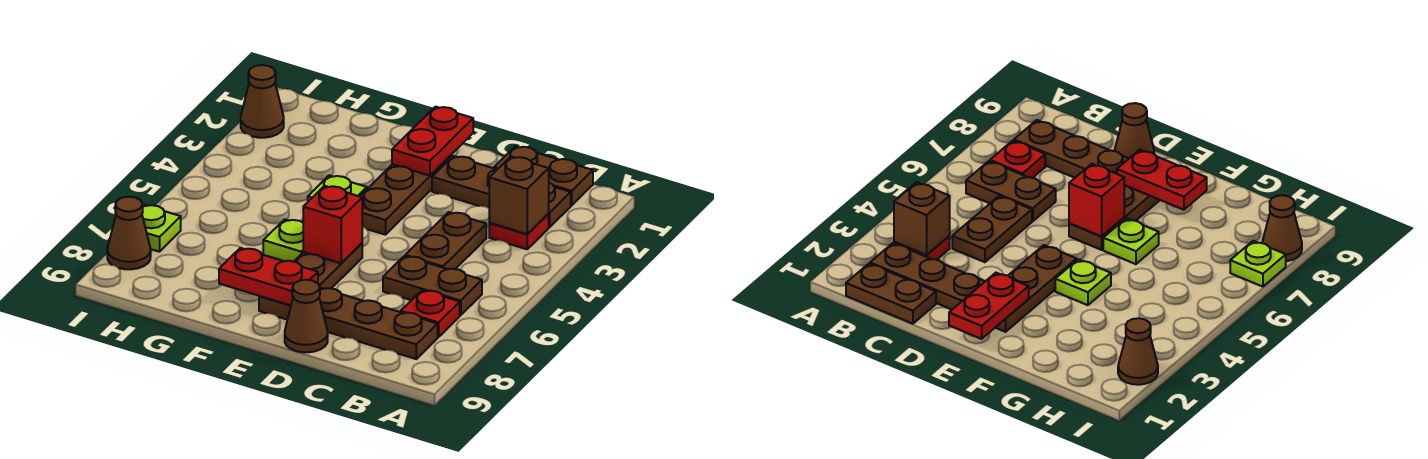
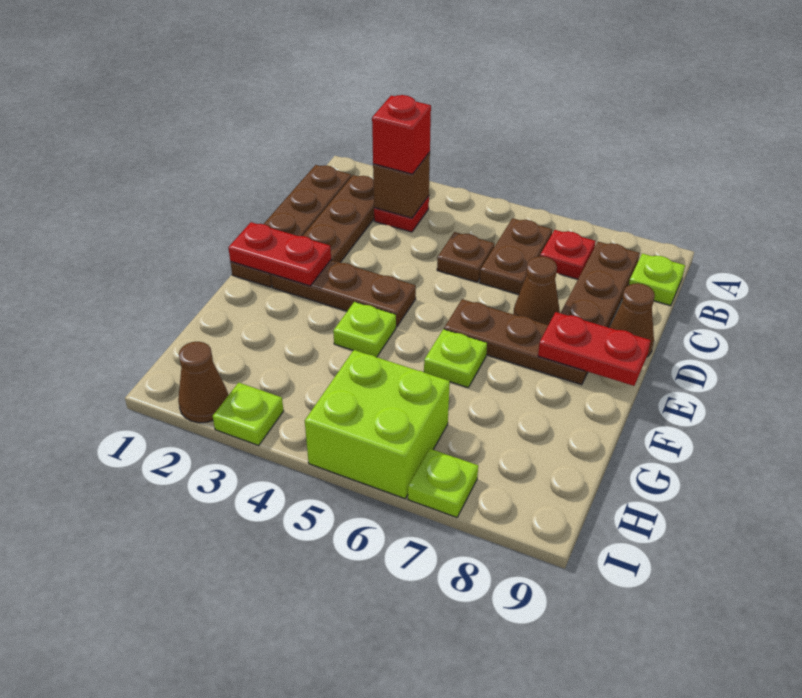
brown plate B1:C1 level 1 -> brown plate B1:E1 level 1
none -> lime plate B9 level 1
brown plate C4:C5 level 1 -> brown plate C5 level 1
red brick E6 level 2 -> red brick B3 level 3
red plate E8:F8 level 2 -> red plate E8:E9 level 2
none -> lime brick H5:I6 level 1
none -> lime plate I3 level 1
brown cone I8 level 1 -> brown cone D7 level 1

